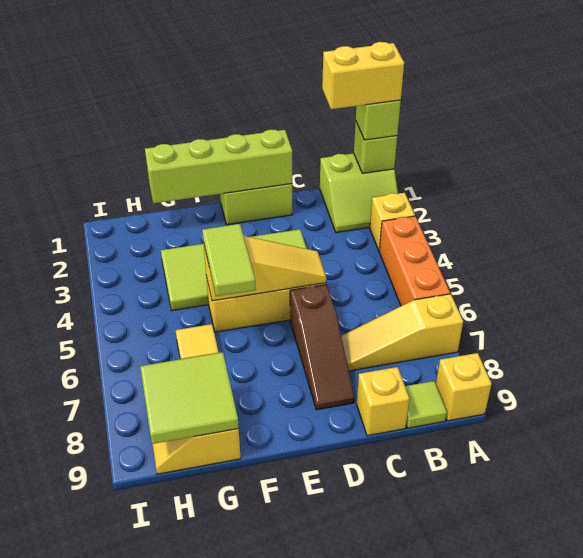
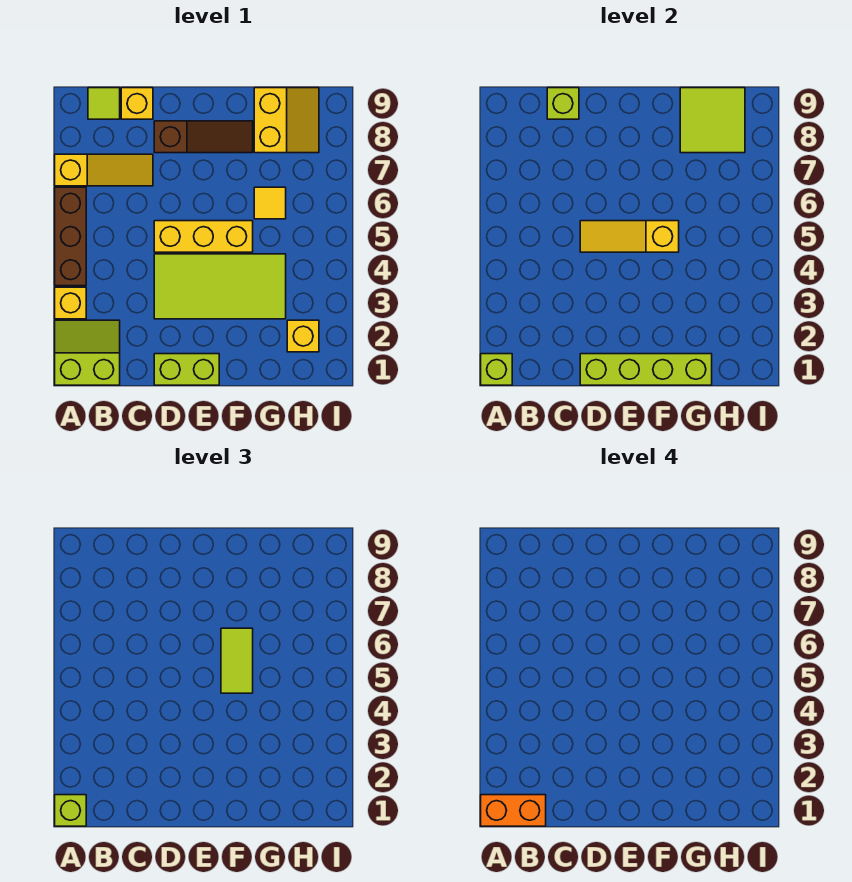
yellow brick A1:B1 level 4 -> orange brick A1:B1 level 4
orange brick A4:A6 level 1 -> brown brick A4:A6 level 1
yellow brick A9 level 1 -> yellow brick H2 level 1
none -> lime brick C9 level 2
brown slope D6:D8 level 1 top 6 -> brown slope D8:F8 level 1 top D

